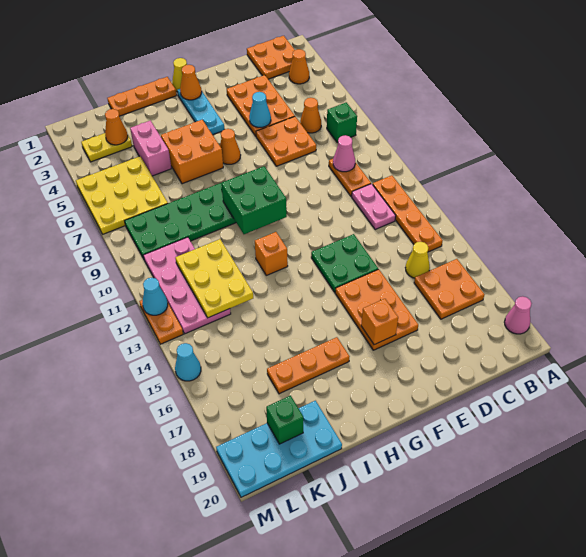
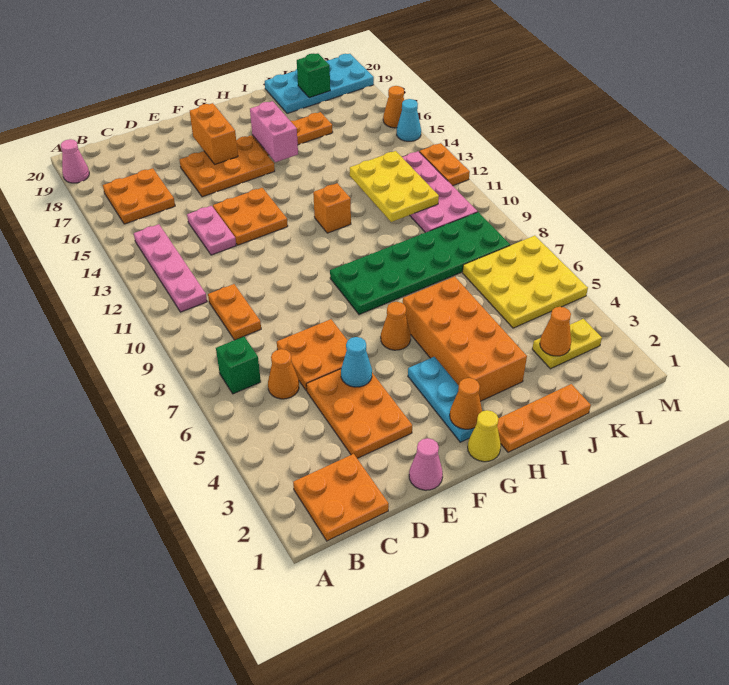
orange cone B3 level 1 -> orange cone M16 level 1
orange plate B11:B14 level 1 -> pink plate B11:B14 level 1
pink cone C9 level 2 -> pink cone E1 level 1
pink plate C11:C12 level 1 -> pink plate D13:D14 level 1
yellow cone C15 level 1 -> none
green plate E13:F14 level 1 -> orange plate E13:F14 level 1
orange plate E15:F17 level 1 -> orange plate E16:G17 level 1
orange brick F17 level 2 -> orange brick F17:F18 level 2
green brick G9:H10 level 2 -> none
orange brick H5:I6 level 1 -> orange brick H3:I6 level 1
pink brick J4:J5 level 1 -> pink brick H16:H17 level 2
cyan cone M12 level 2 -> none

